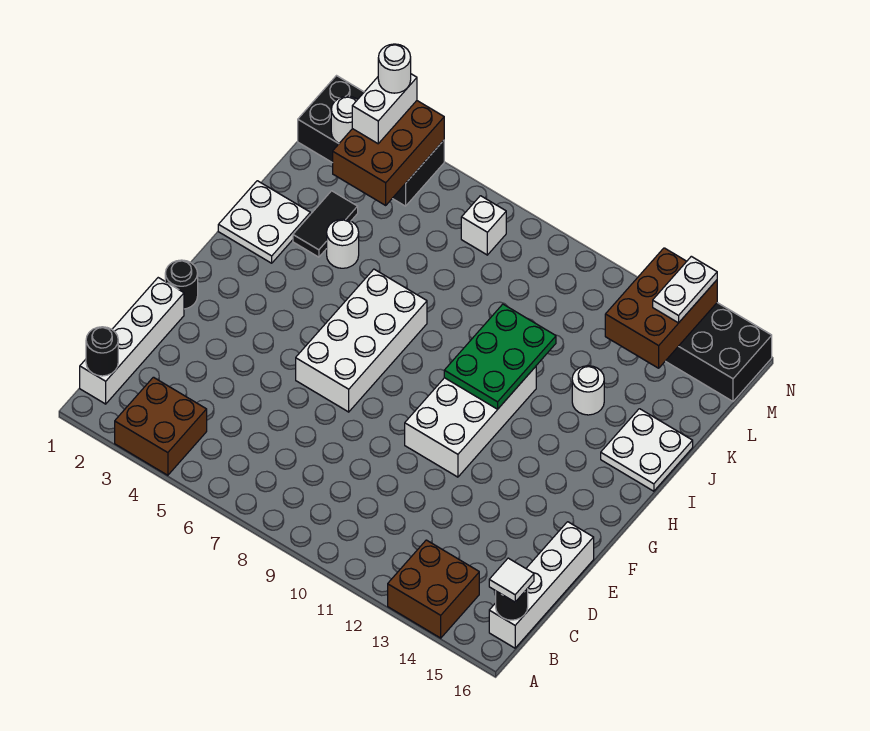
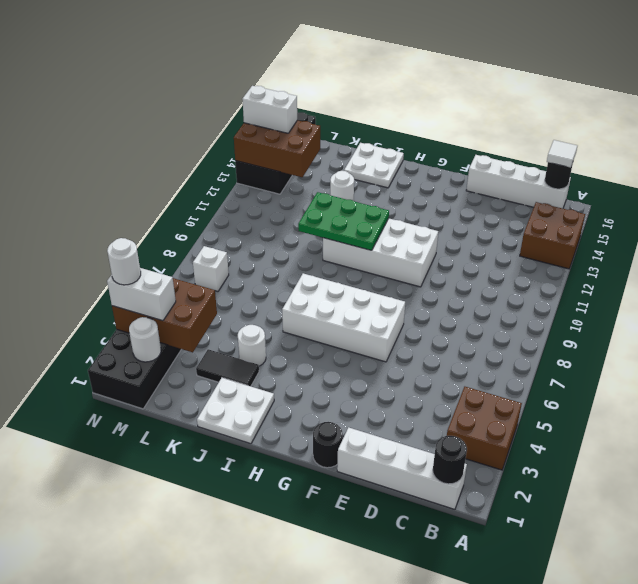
white plate M14:N14 level 3 -> white brick M14:N14 level 3

